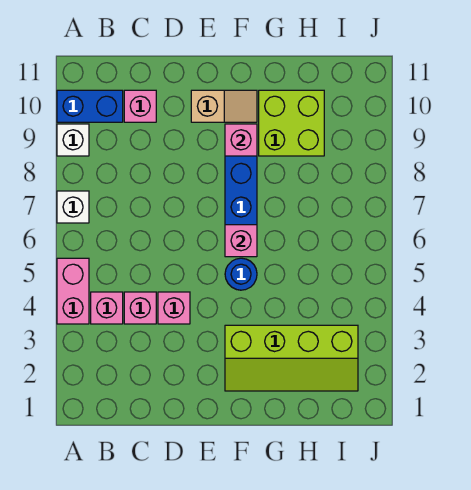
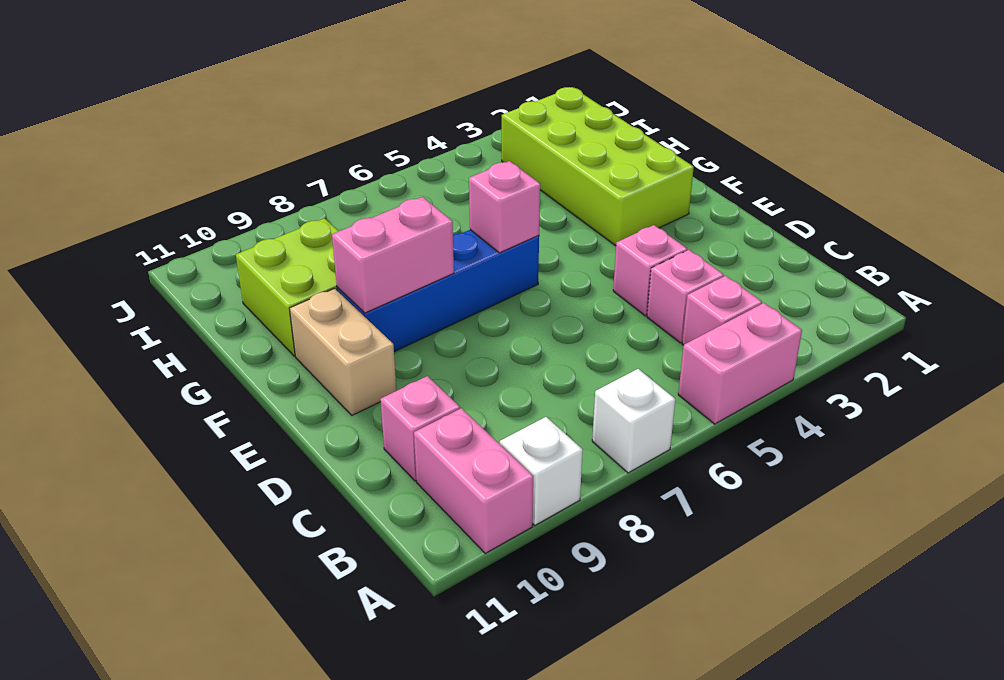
blue brick A10:B10 level 1 -> pink brick A10:B10 level 1
tan slope E10:F10 level 1 top E -> tan brick E10:F10 level 1
lime slope F2:I3 level 1 top 3 -> lime brick F2:I3 level 1
blue round brick F5 level 1 -> none
pink brick F9 level 2 -> pink brick F8:F9 level 2

